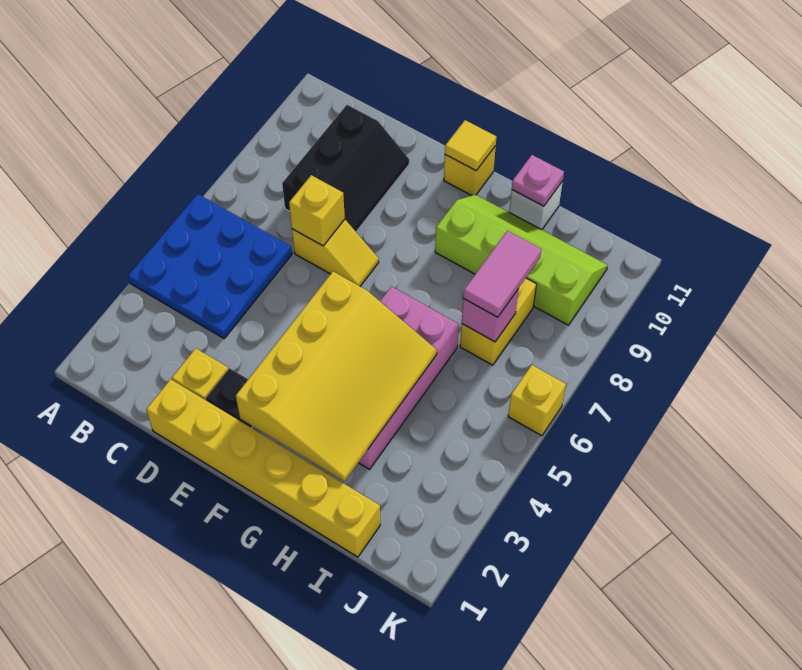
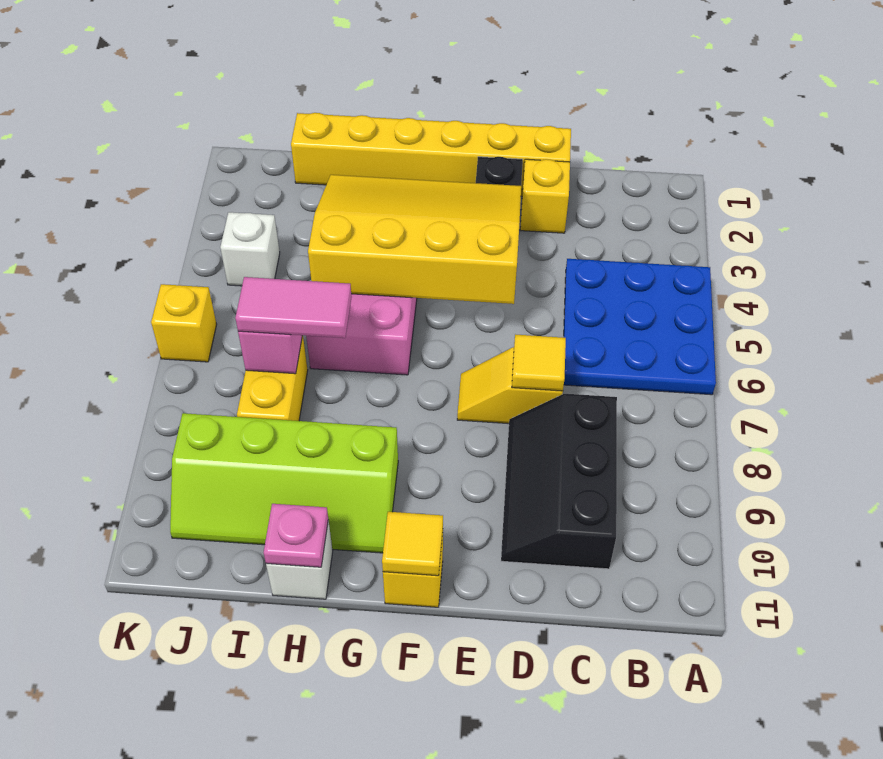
yellow brick D7 level 2 -> yellow tile D7 level 2
yellow slope F2:H5 level 2 top F -> yellow slope E3:H5 level 2 top 5
pink tile I7:I8 level 3 -> pink tile H7:I7 level 3
none -> white brick J4 level 1

